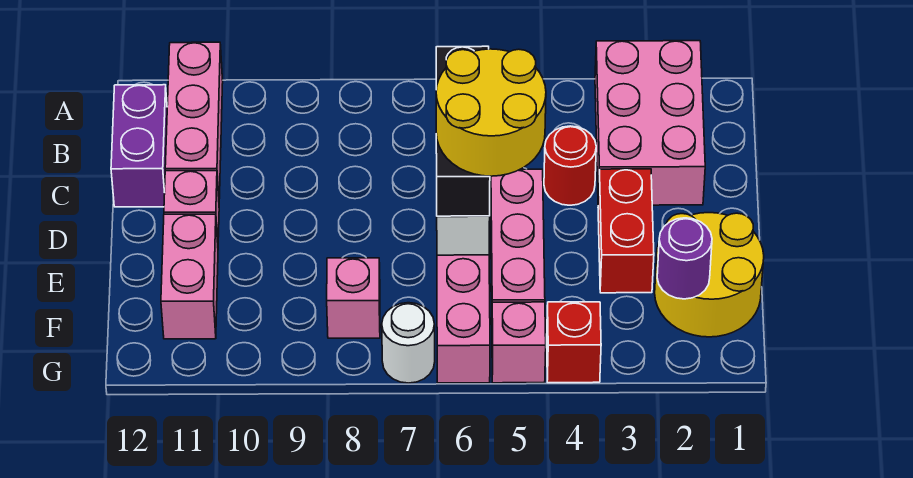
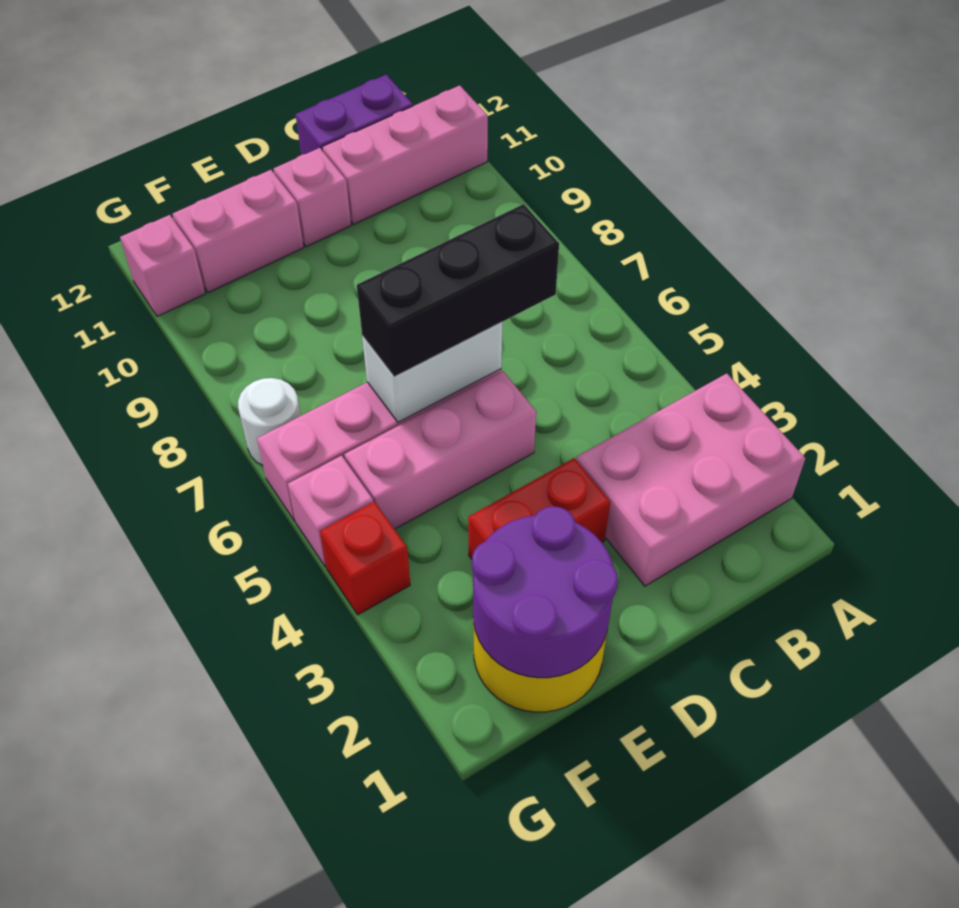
red round brick C4 level 1 -> none
yellow round brick D5:E6 level 4 -> none
purple round brick F2 level 2 -> purple round brick E1:F2 level 2
pink brick F8 level 1 -> pink brick G11 level 1

